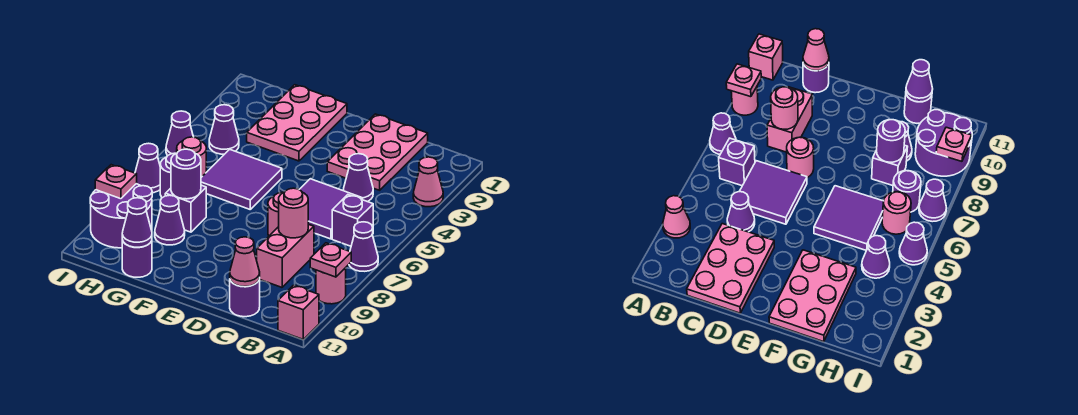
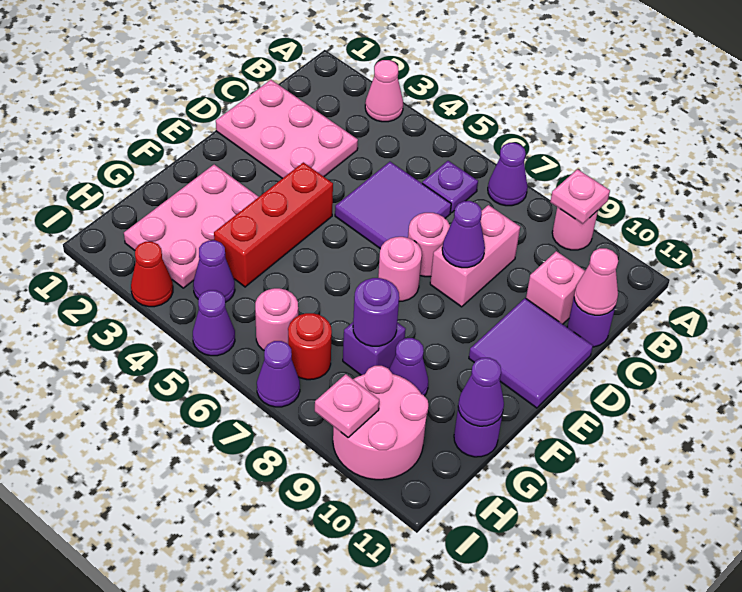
pink brick A11 level 1 -> pink brick C10 level 1
purple brick B6 level 1 -> purple plate B6 level 1
purple cone C4 level 1 -> purple cone D8 level 2
pink brick C8:C9 level 1 -> pink brick C8:D8 level 1
pink round brick C8 level 2 -> pink round brick E7 level 1
none -> red brick E4:G4 level 1
pink plate F1:G3 level 1 -> pink plate F2:H3 level 1
purple tile F5:G6 level 1 -> purple tile D10:E11 level 1
purple round brick H7 level 1 -> red round brick H7 level 1
purple round brick H9:I10 level 1 -> pink round brick H9:I10 level 1
none -> red cone I3 level 1

